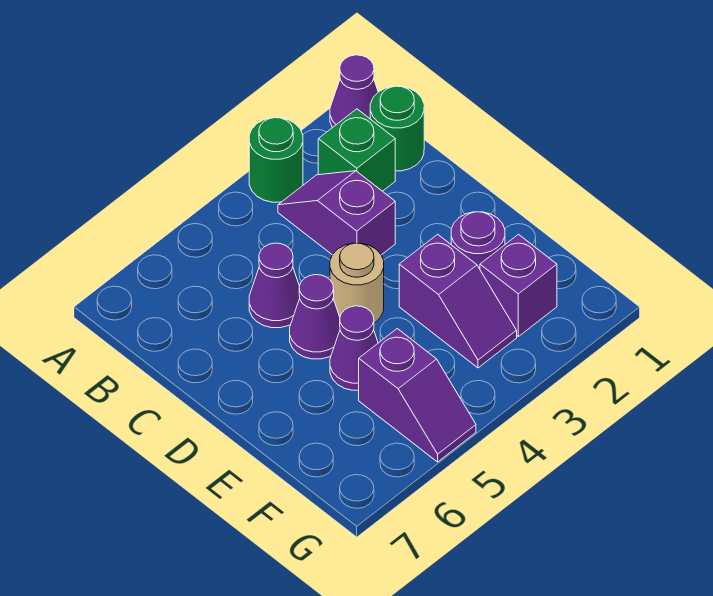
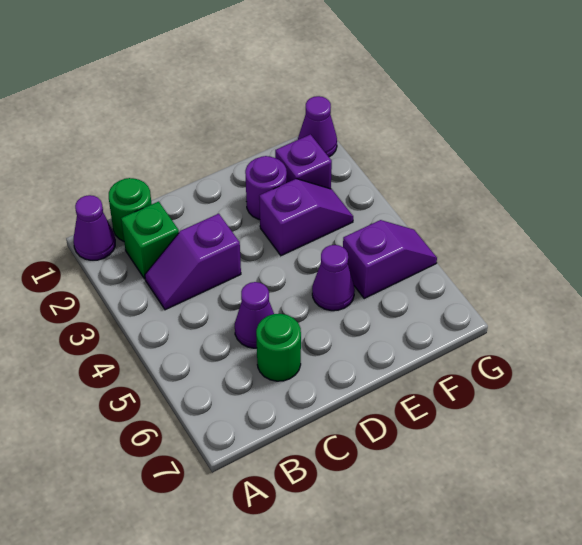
green round brick A3 level 1 -> green round brick C6 level 1
tan round brick D4 level 1 -> none
purple cone D5 level 1 -> purple cone G1 level 1

